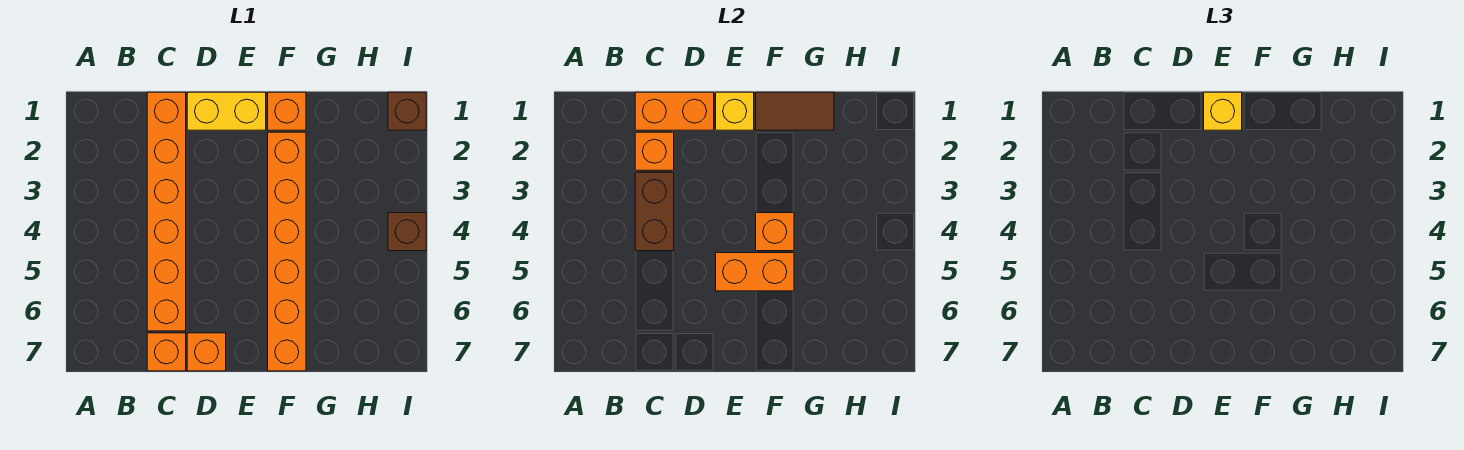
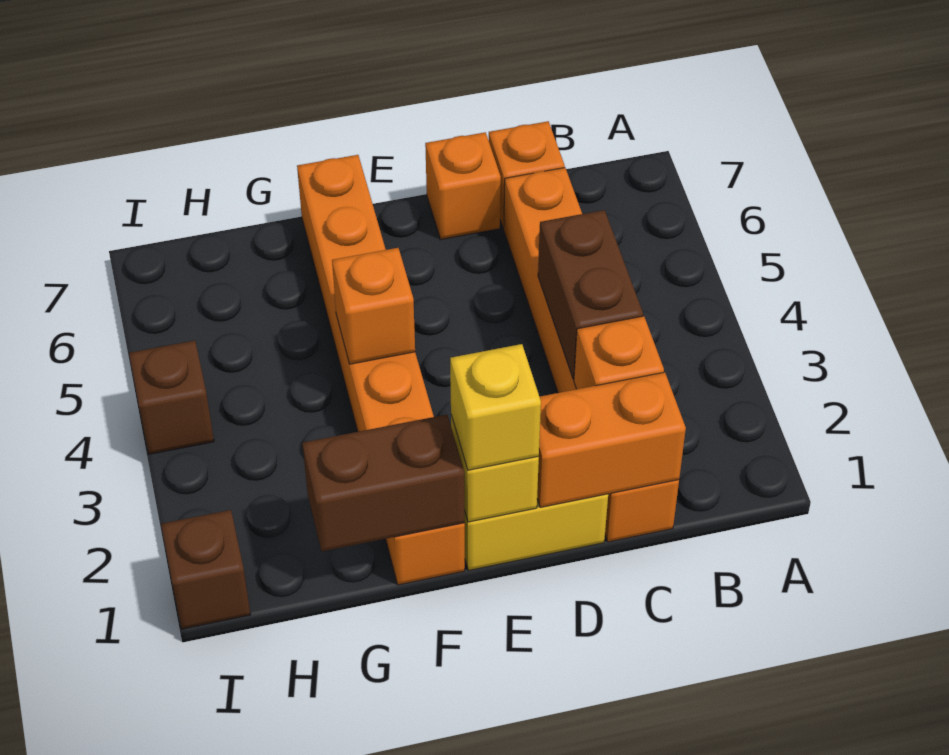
orange brick E5:F5 level 2 -> none
brown tile F1:G1 level 2 -> brown brick F1:G1 level 2

